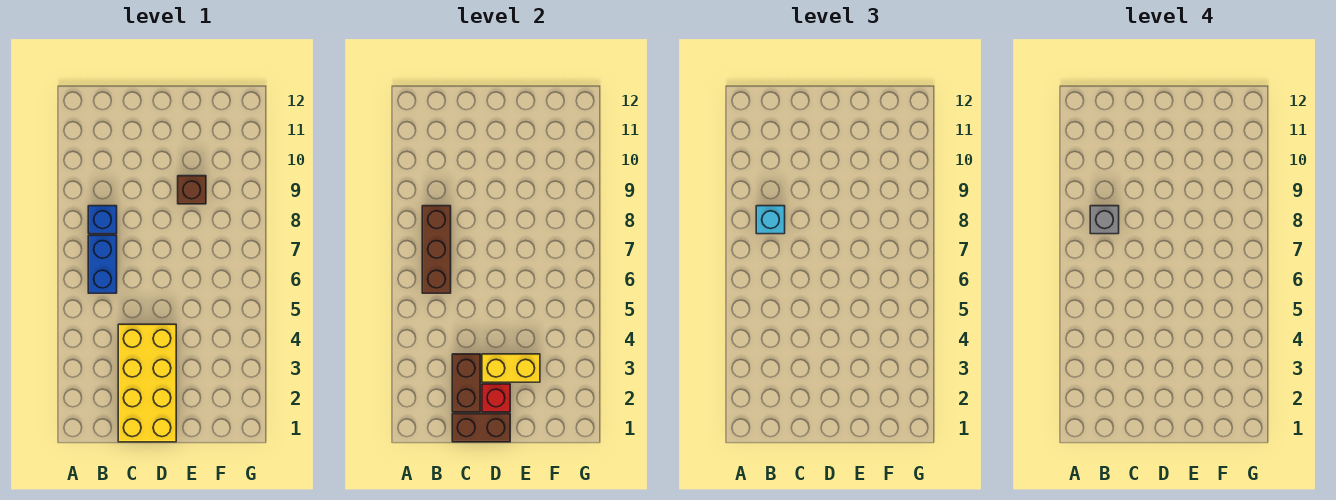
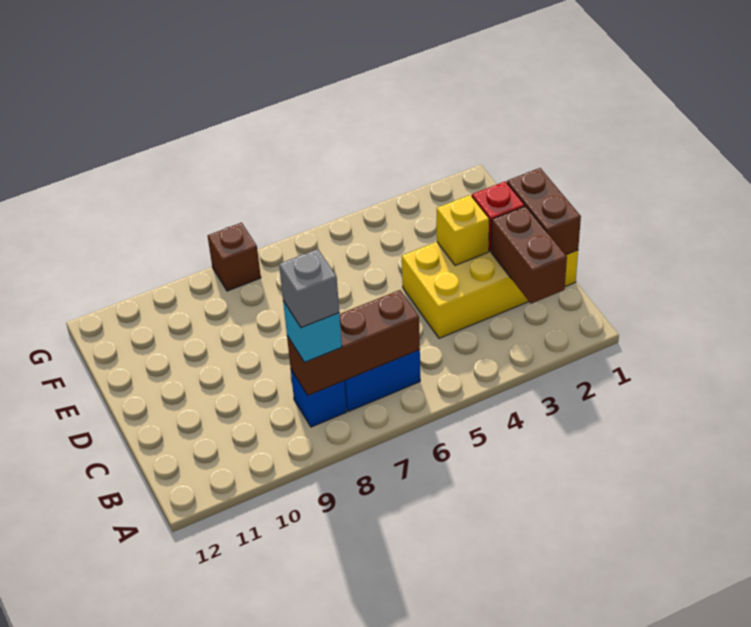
brown brick C2:C3 level 2 -> brown brick B2:C2 level 2
yellow brick D3:E3 level 2 -> yellow brick D3 level 2
brown brick E9 level 1 -> brown brick G8 level 1

